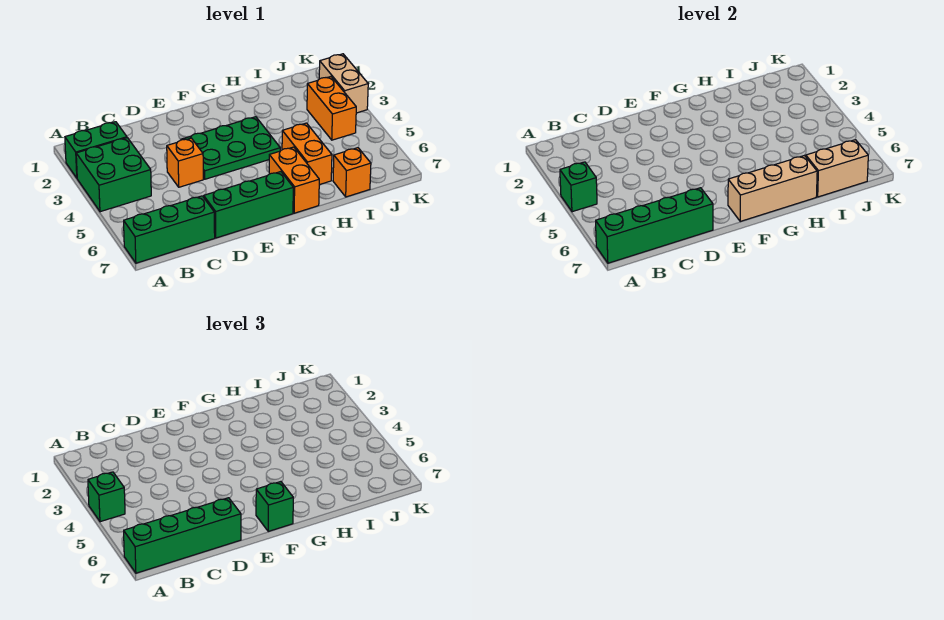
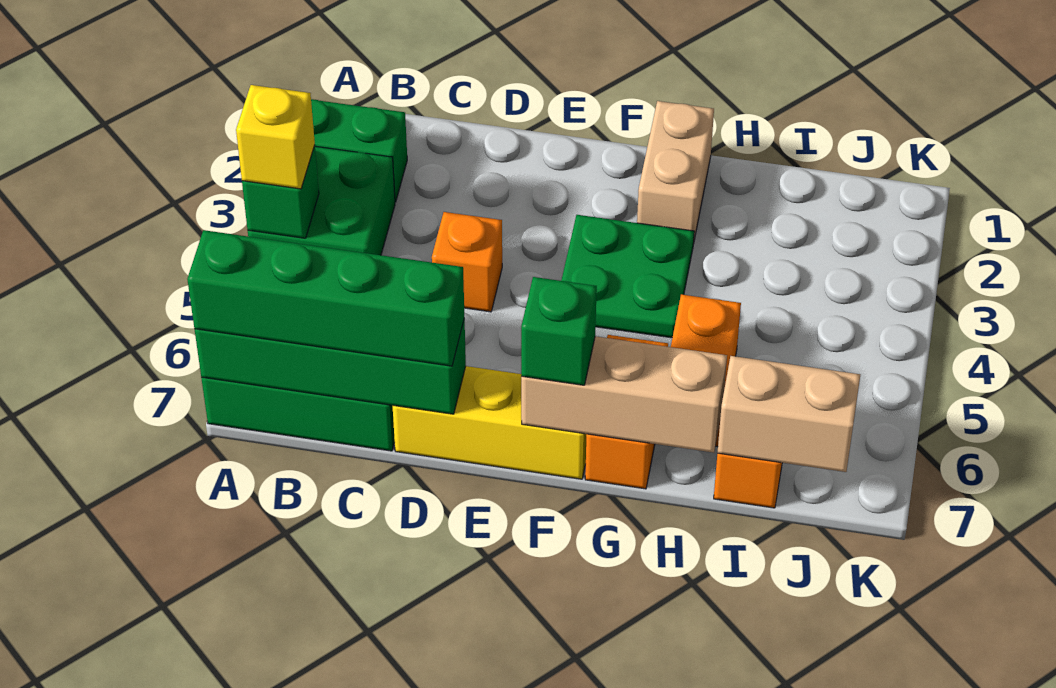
green brick A4 level 3 -> yellow brick A4 level 3
green brick D7:F7 level 1 -> yellow brick D7:F7 level 1
green plate E3:G4 level 1 -> green plate F3:G4 level 1
orange brick J3:J4 level 1 -> none
tan brick K2:K3 level 1 -> tan brick G1:G2 level 1

